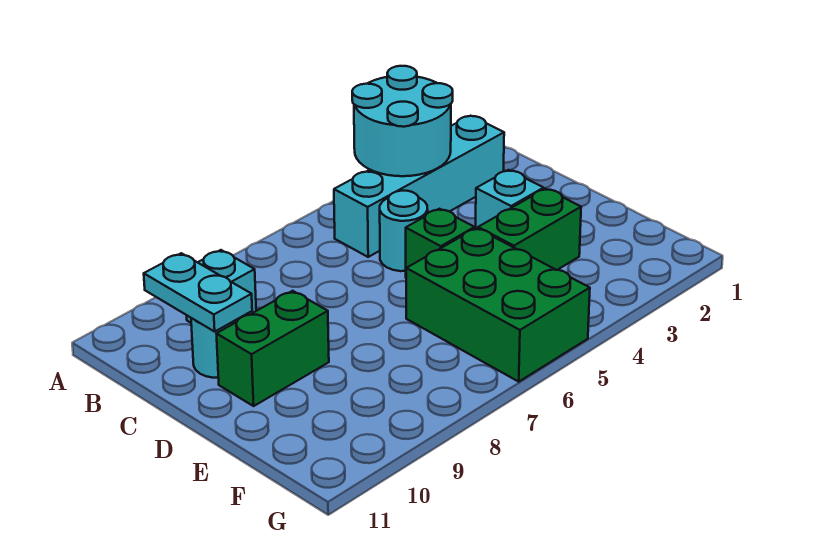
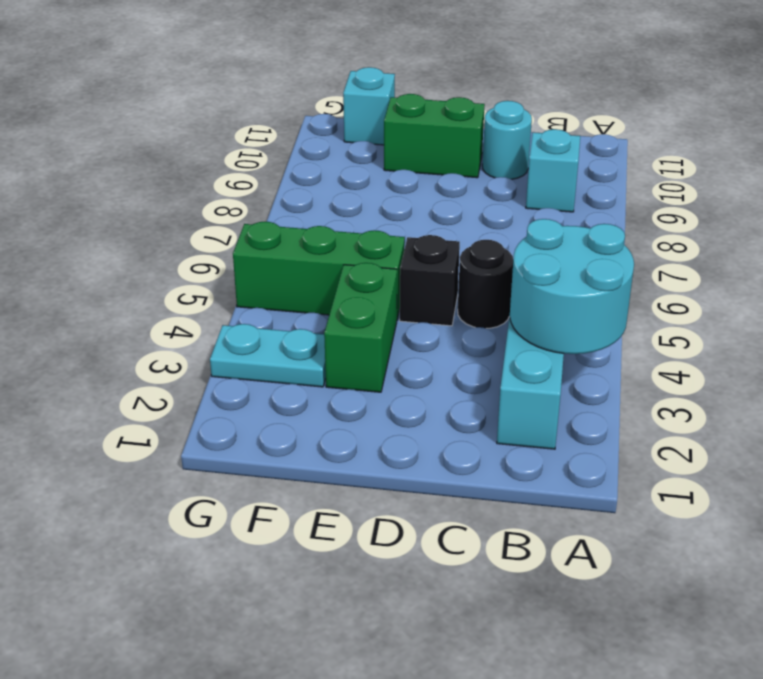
cyan plate B10:C10 level 2 -> cyan plate F3:G3 level 1
cyan round brick C5 level 1 -> black round brick C5 level 1
cyan brick D3 level 1 -> cyan brick F11 level 1
green brick D5 level 1 -> black brick D5 level 1
green brick D9:D10 level 1 -> green brick D10:E10 level 1
green brick E5:G6 level 1 -> green brick E5:G5 level 1

